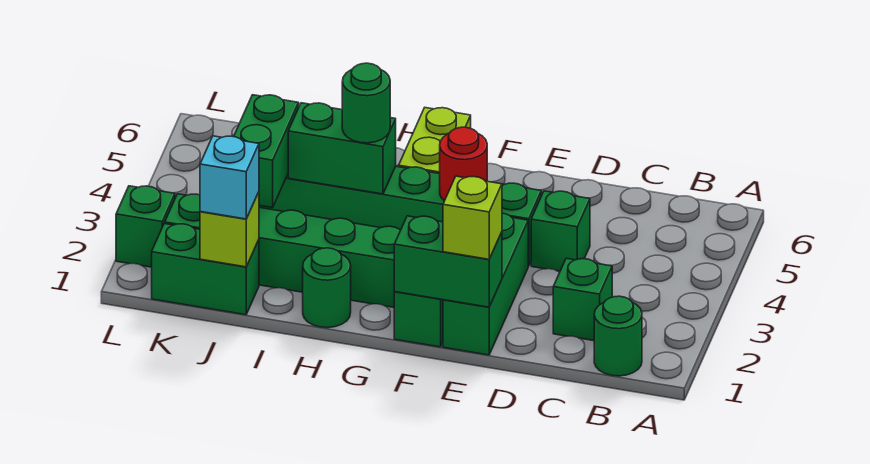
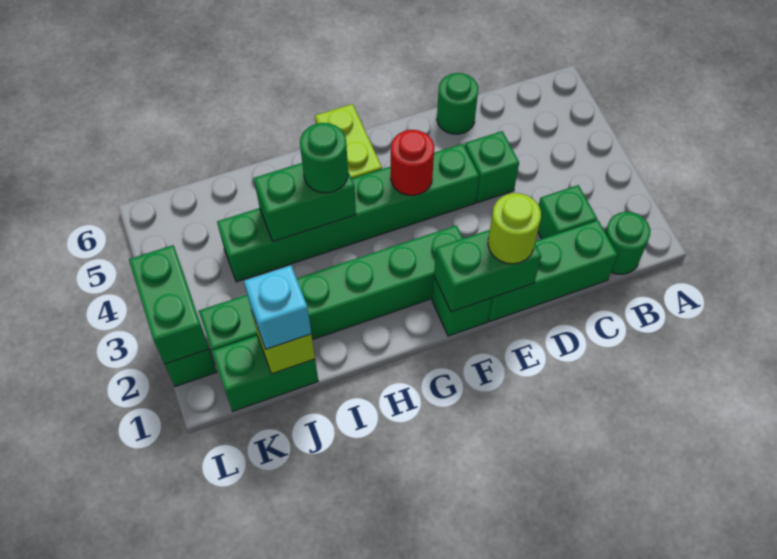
green brick E1:E3 level 1 -> green brick C1:E1 level 1
lime brick E1 level 3 -> lime round brick E1 level 3
green round brick H1 level 1 -> green round brick D6 level 1
green brick J3:J4 level 2 -> green brick L2:L3 level 2

